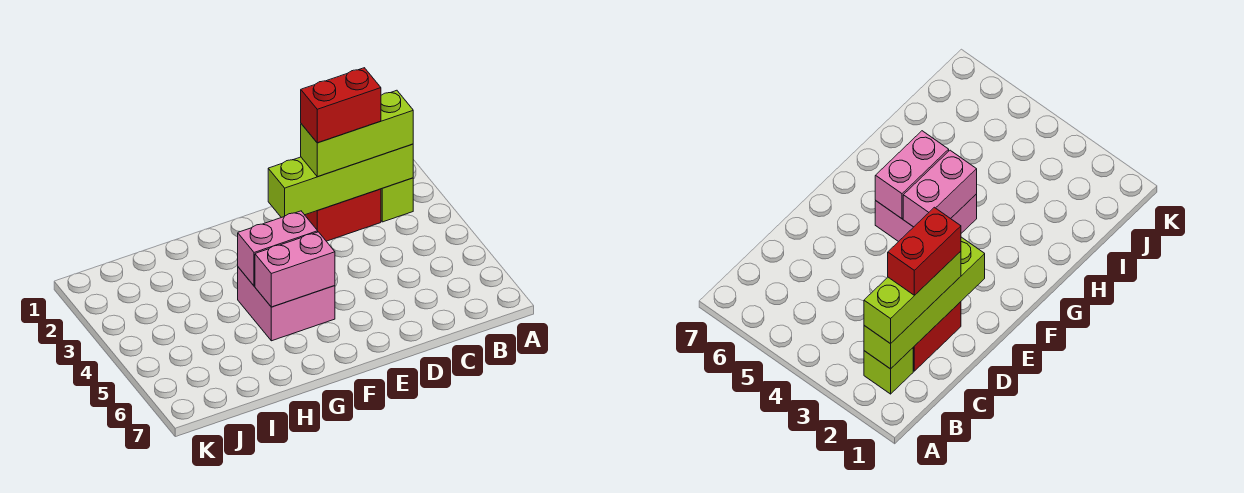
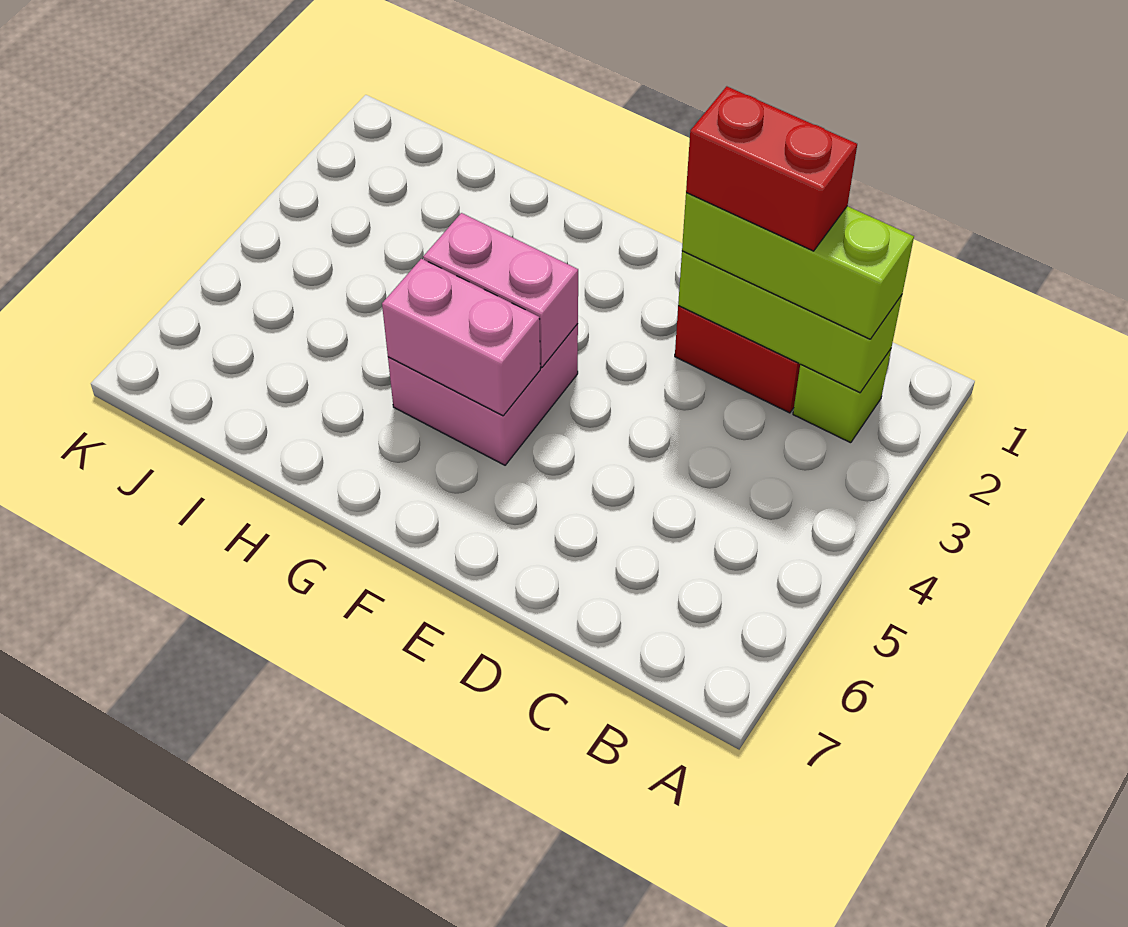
lime brick B2:E2 level 2 -> lime brick B2:D2 level 2

